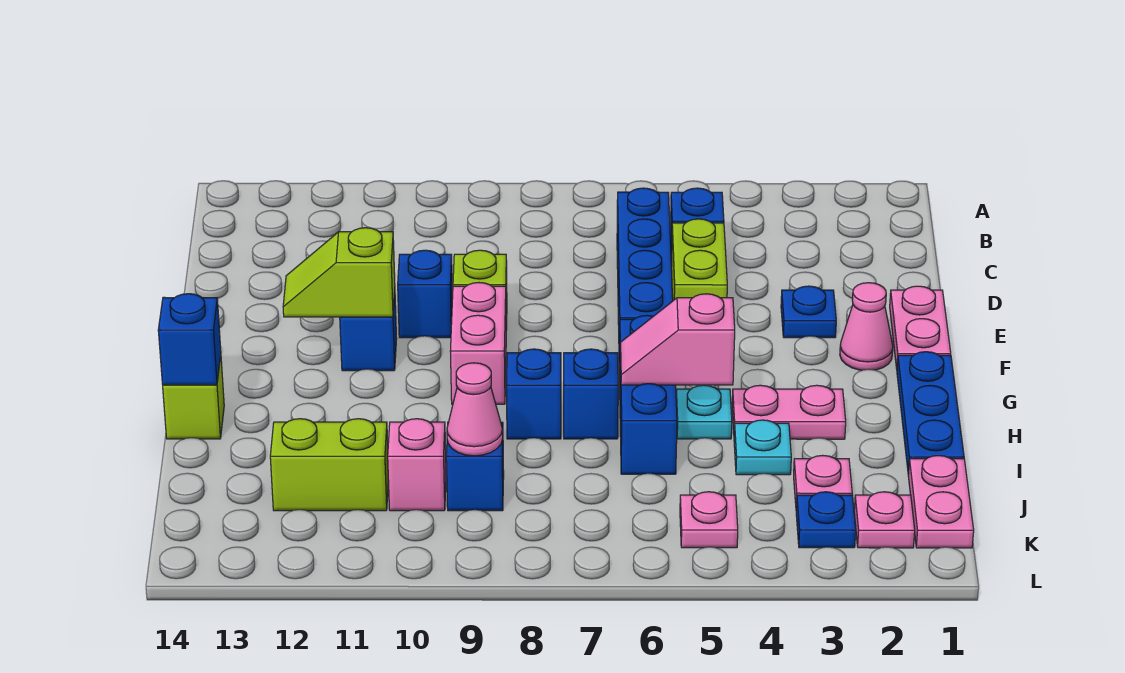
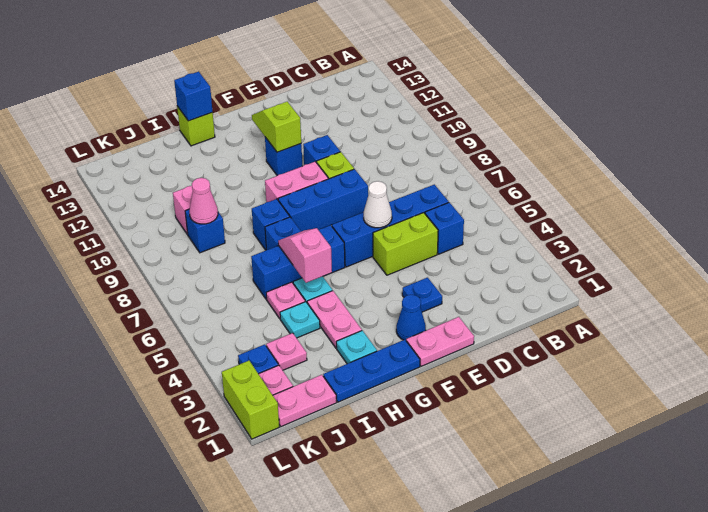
none -> white cone E6 level 2
none -> blue brick E8:G8 level 1
pink cone F2 level 1 -> blue cone F2 level 1
none -> cyan plate H2 level 1
lime brick J11:J12 level 1 -> lime brick L1:L2 level 1
pink plate K5 level 1 -> pink plate I5 level 1

